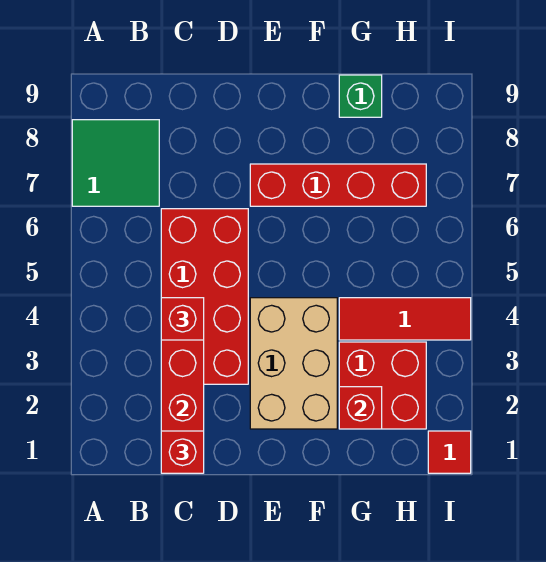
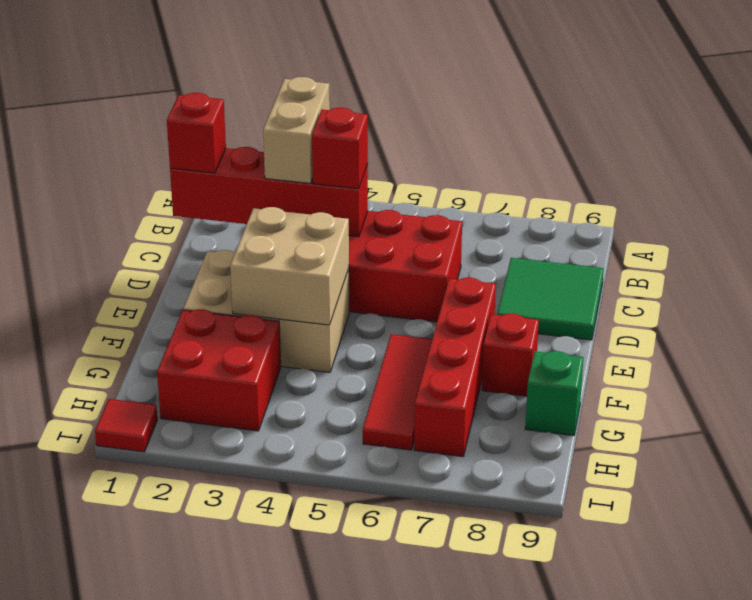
green tile A7:B8 level 1 -> green tile C8:D9 level 1
none -> tan brick B3:C3 level 3
none -> tan brick E3:F4 level 2
red brick G2 level 2 -> red brick F8 level 1
red tile G4:I4 level 1 -> red tile F6:H6 level 1

